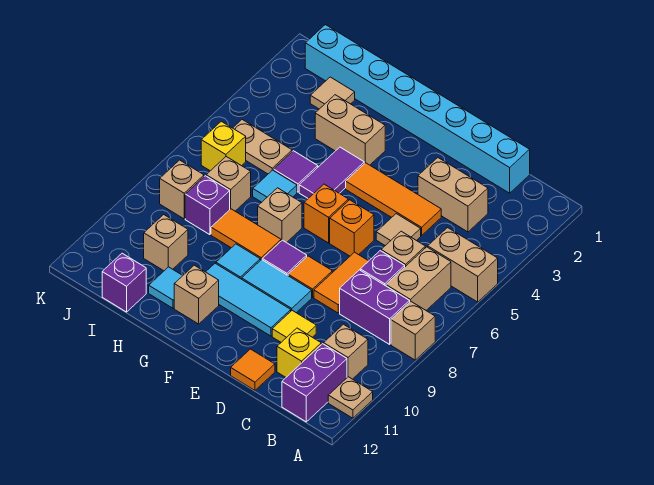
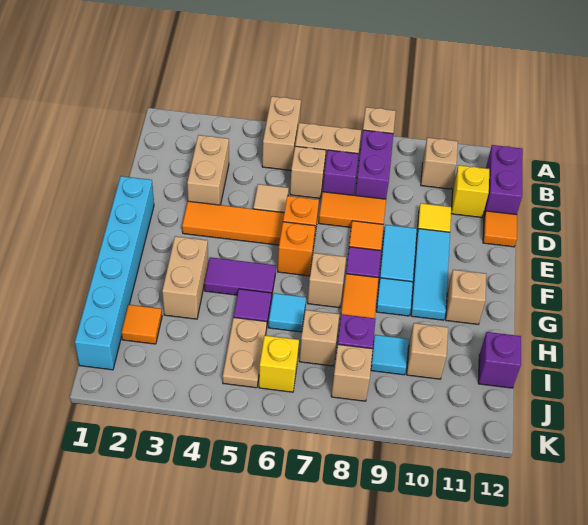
tan plate A11 level 1 -> none
purple brick B11:B12 level 1 -> purple brick B12:C12 level 1
cyan brick C1:J1 level 1 -> cyan brick E1:J1 level 1
orange tile D4:F4 level 1 -> orange tile E3:E5 level 1
cyan tile H11 level 1 -> cyan tile I9 level 1
tan tile I2 level 1 -> orange tile I2 level 1

